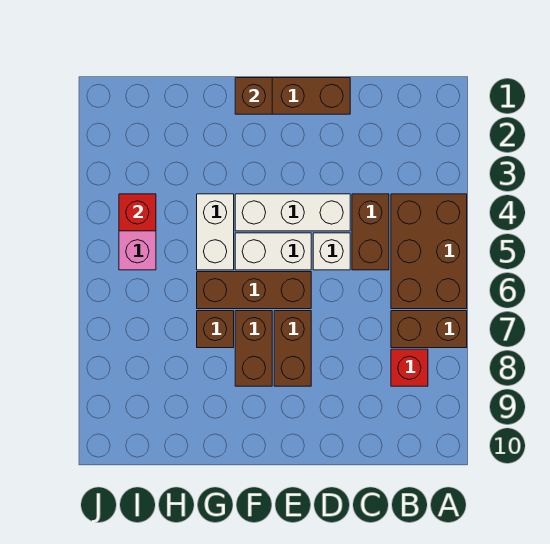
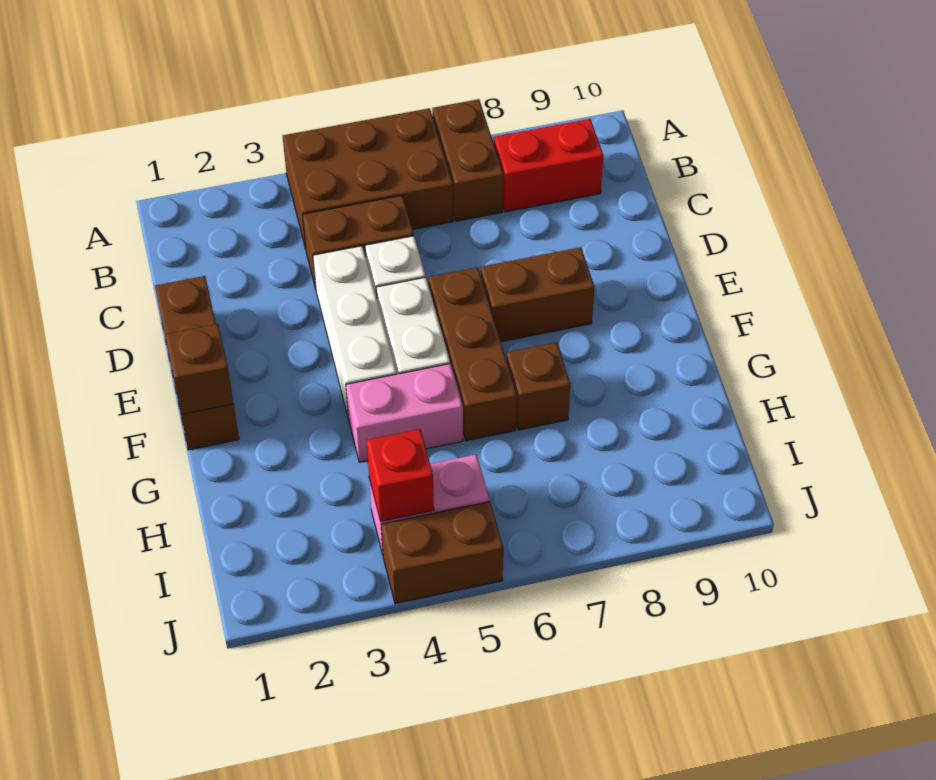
red brick B8 level 1 -> red brick B8:B9 level 1
brown brick F7:F8 level 1 -> brown brick J4:J5 level 1
white brick G4:G5 level 1 -> pink brick G4:G5 level 1

